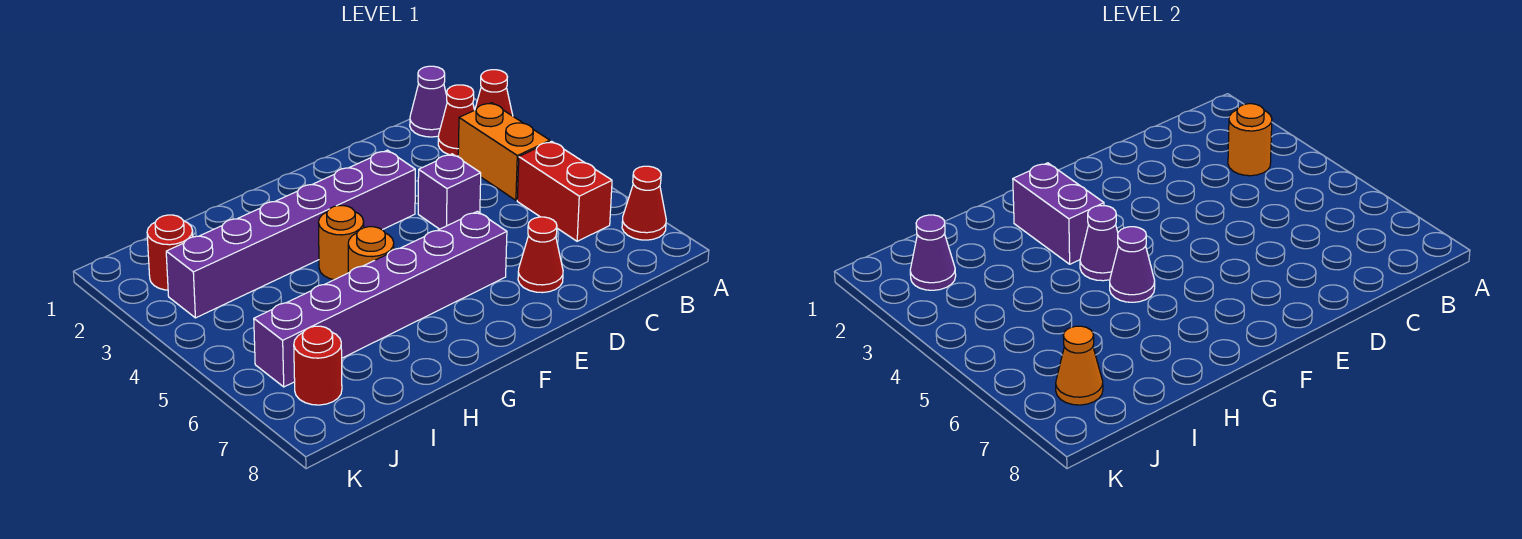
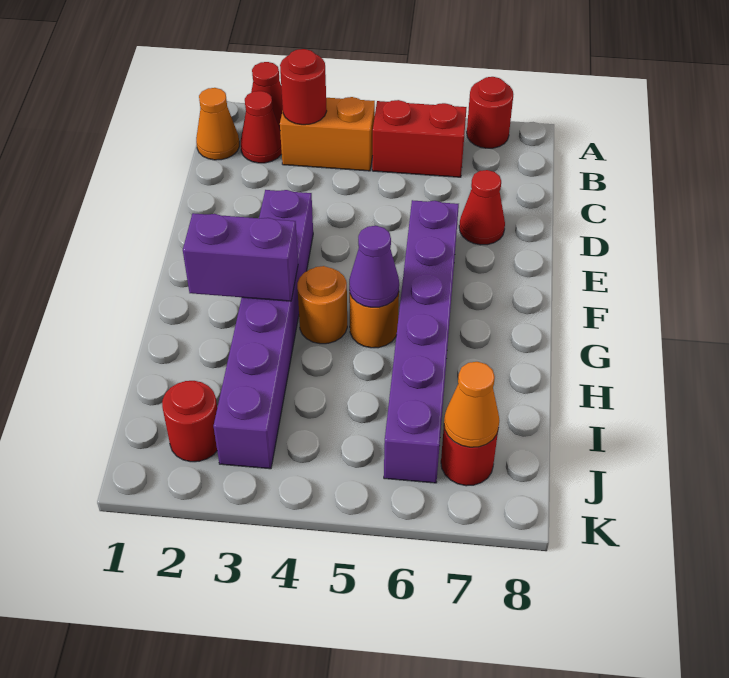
red cone A7 level 1 -> red round brick A7 level 1
purple cone B1 level 1 -> orange cone B1 level 1
orange round brick B3 level 2 -> red round brick B3 level 2
purple brick D4 level 1 -> none
purple cone G4 level 2 -> none
purple cone J2 level 2 -> none

